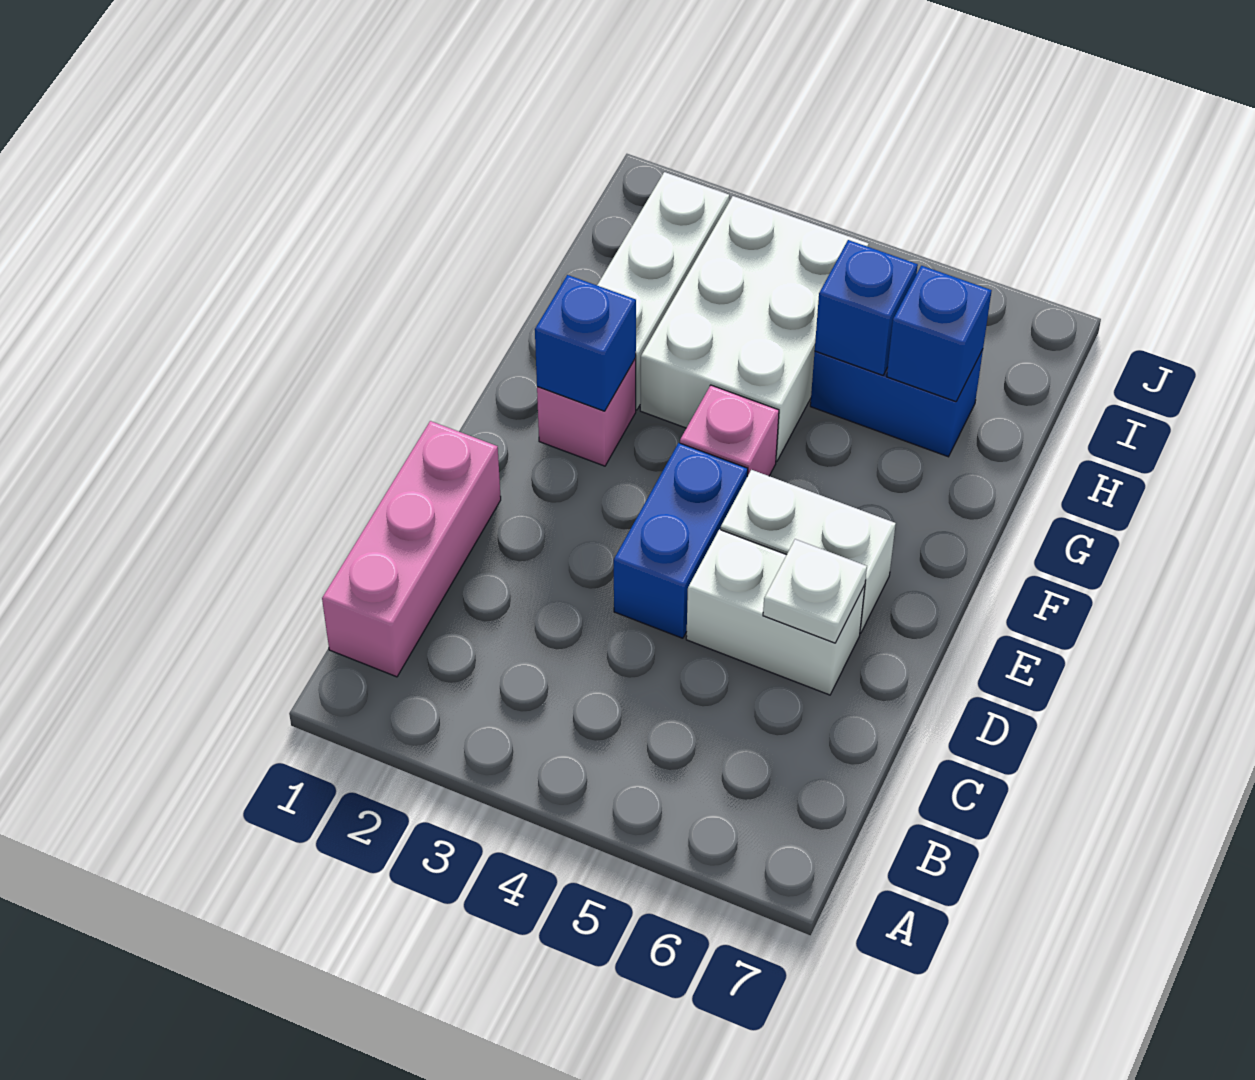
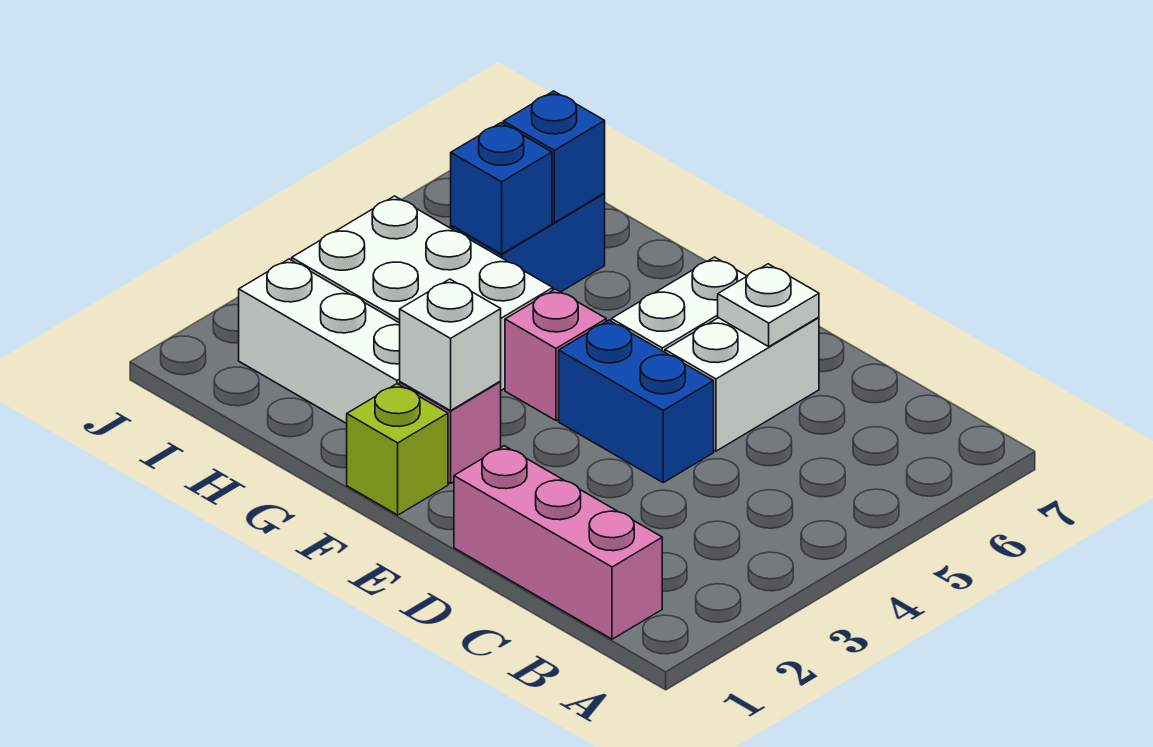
none -> lime brick F1 level 1
blue brick F2 level 2 -> white brick F2 level 2

